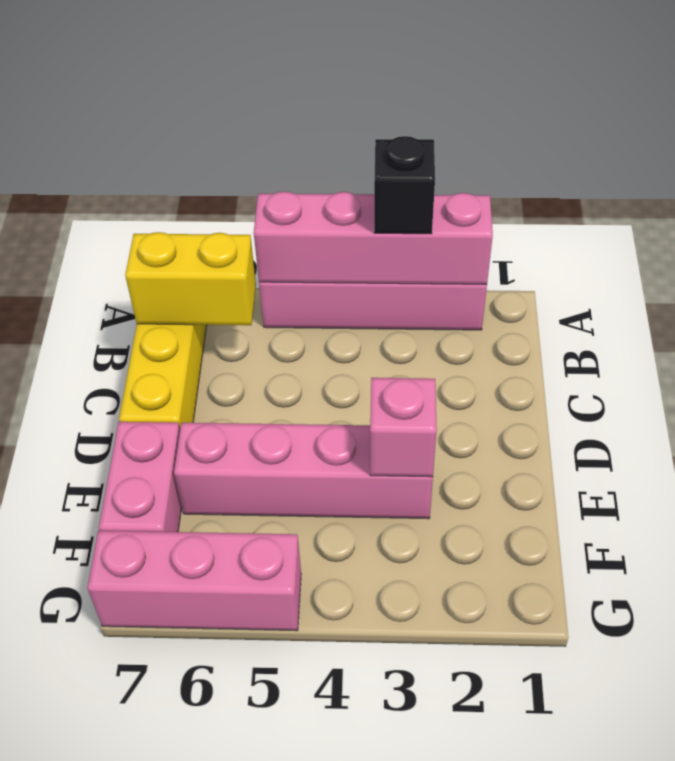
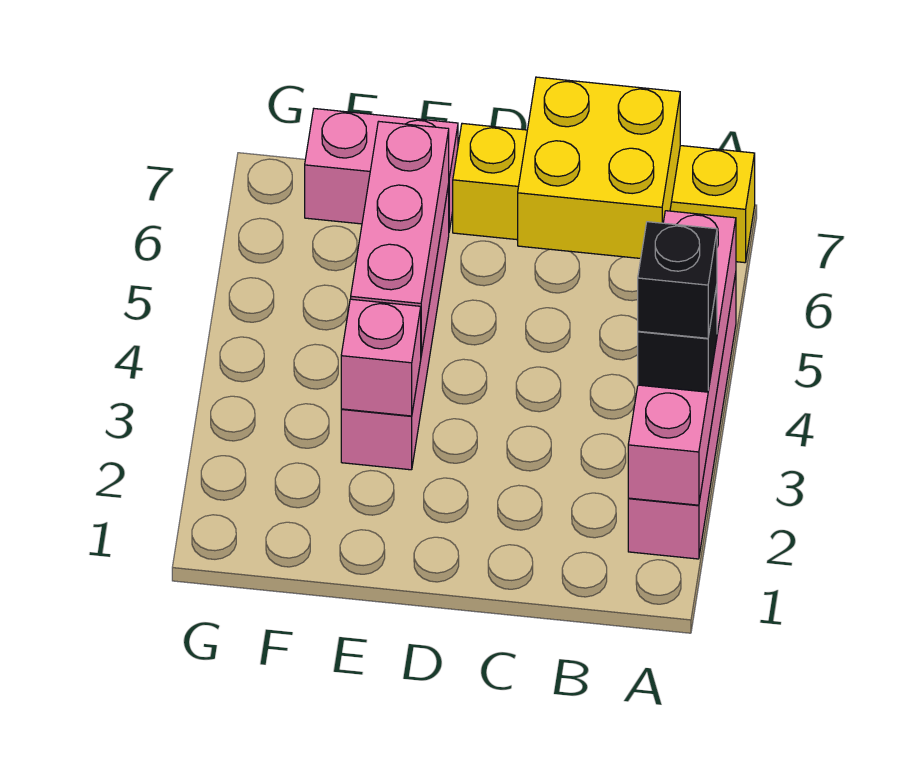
none -> black brick A3 level 4
yellow brick B6:B7 level 2 -> yellow brick B6:C7 level 2
pink brick G5:G7 level 1 -> pink brick E4:E6 level 2

